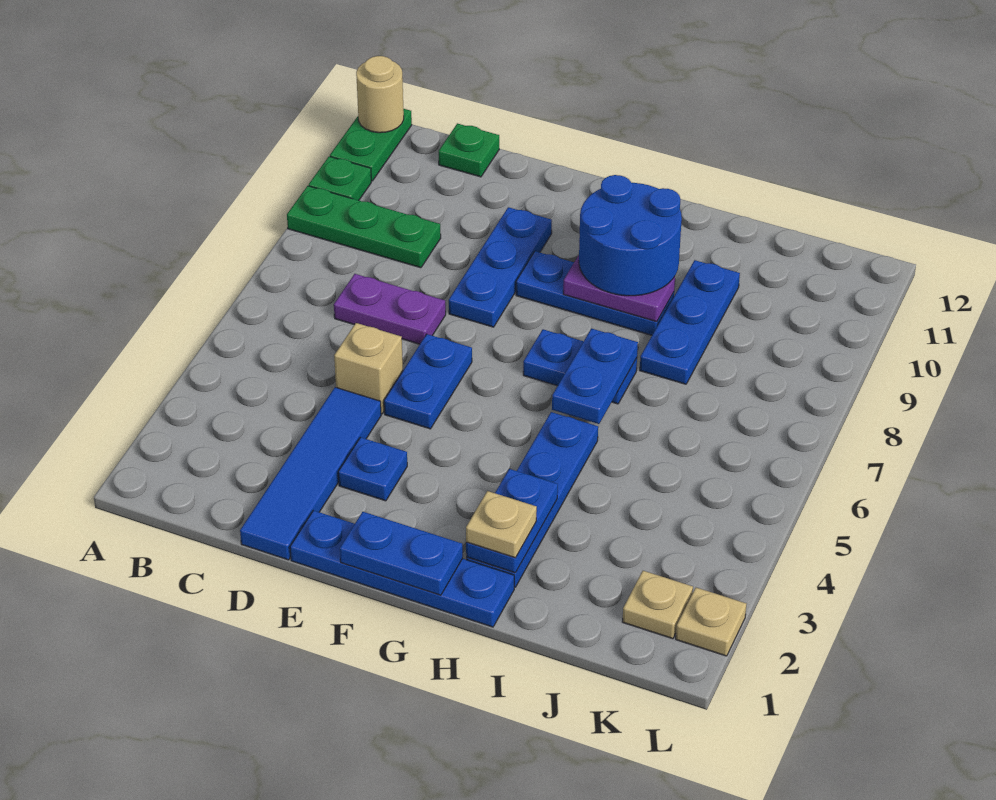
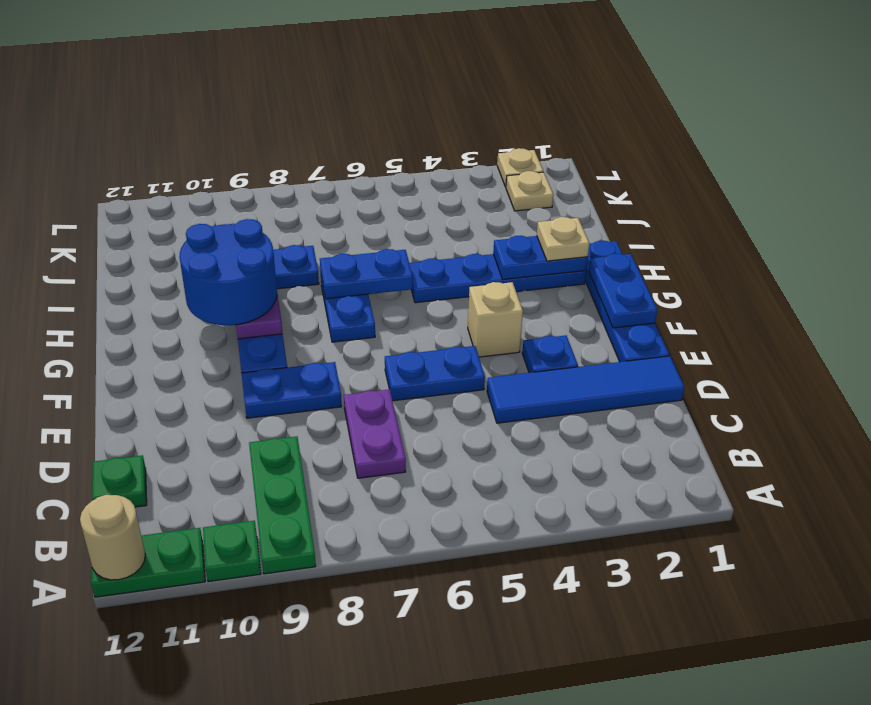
tan brick D5 level 1 -> tan brick F4 level 1
blue plate E8:E10 level 1 -> blue plate E8:E9 level 1

